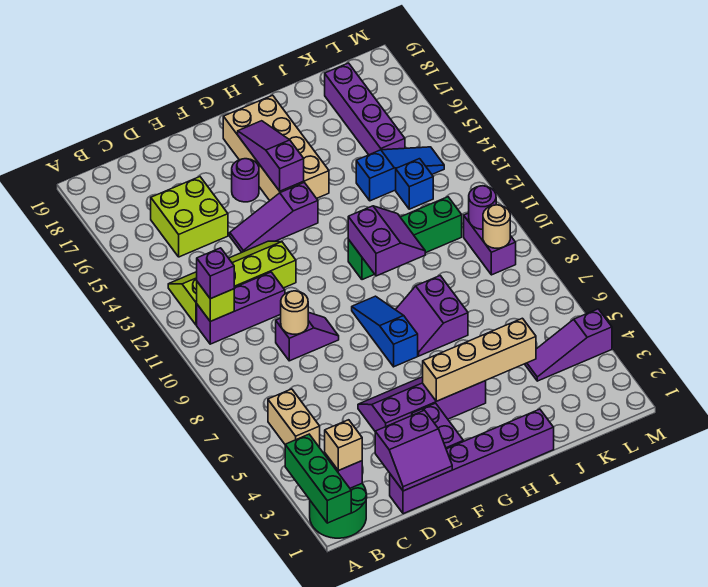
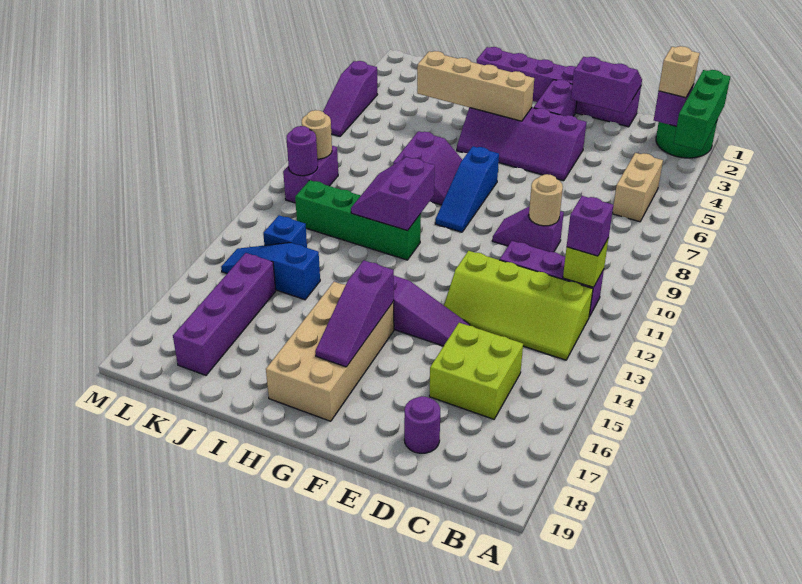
purple round brick F16 level 1 -> purple round brick D18 level 1
purple slope K4:M4 level 1 top M -> purple slope M4:M6 level 1 top 4

